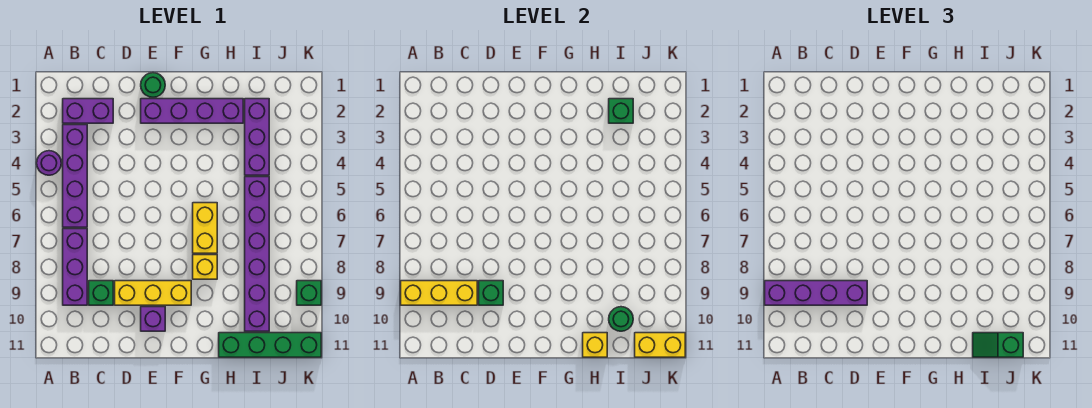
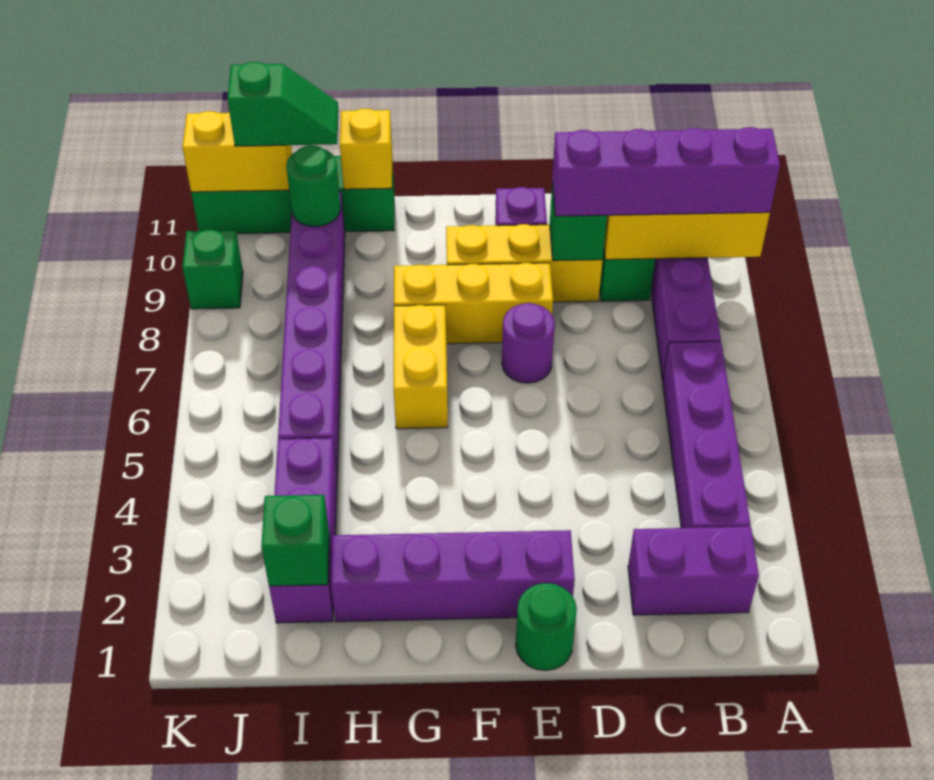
purple round brick A4 level 1 -> purple round brick E7 level 1
yellow brick G8 level 1 -> yellow brick E8:G8 level 1

